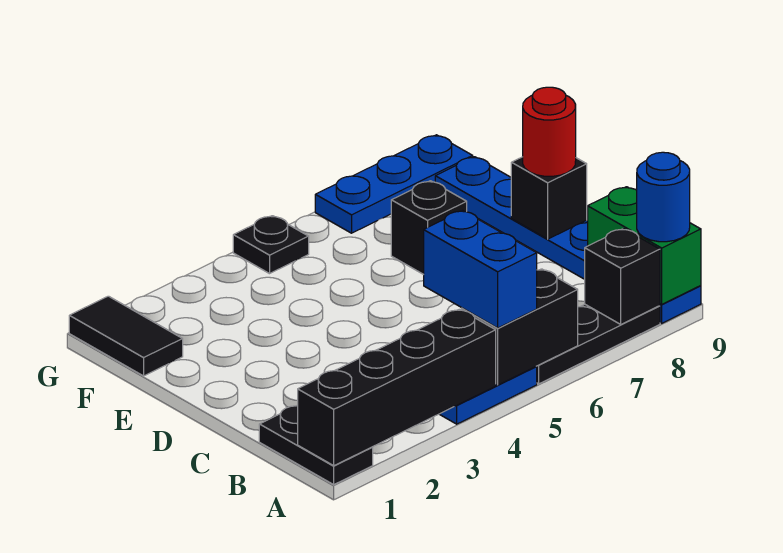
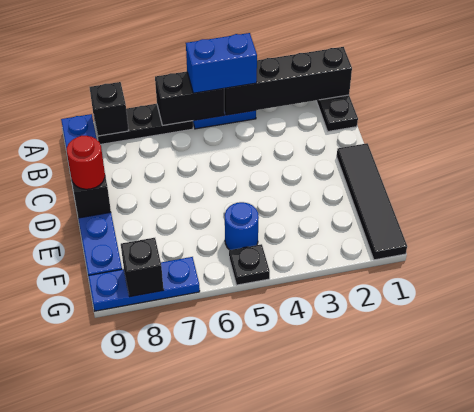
blue brick A5:B5 level 3 -> blue brick A4:A5 level 3
green brick A9:B9 level 2 -> none
blue round brick A9 level 3 -> blue round brick F5 level 1
black brick E7 level 1 -> black brick G8 level 2
black tile F1:G1 level 1 -> black tile D1:G1 level 1

